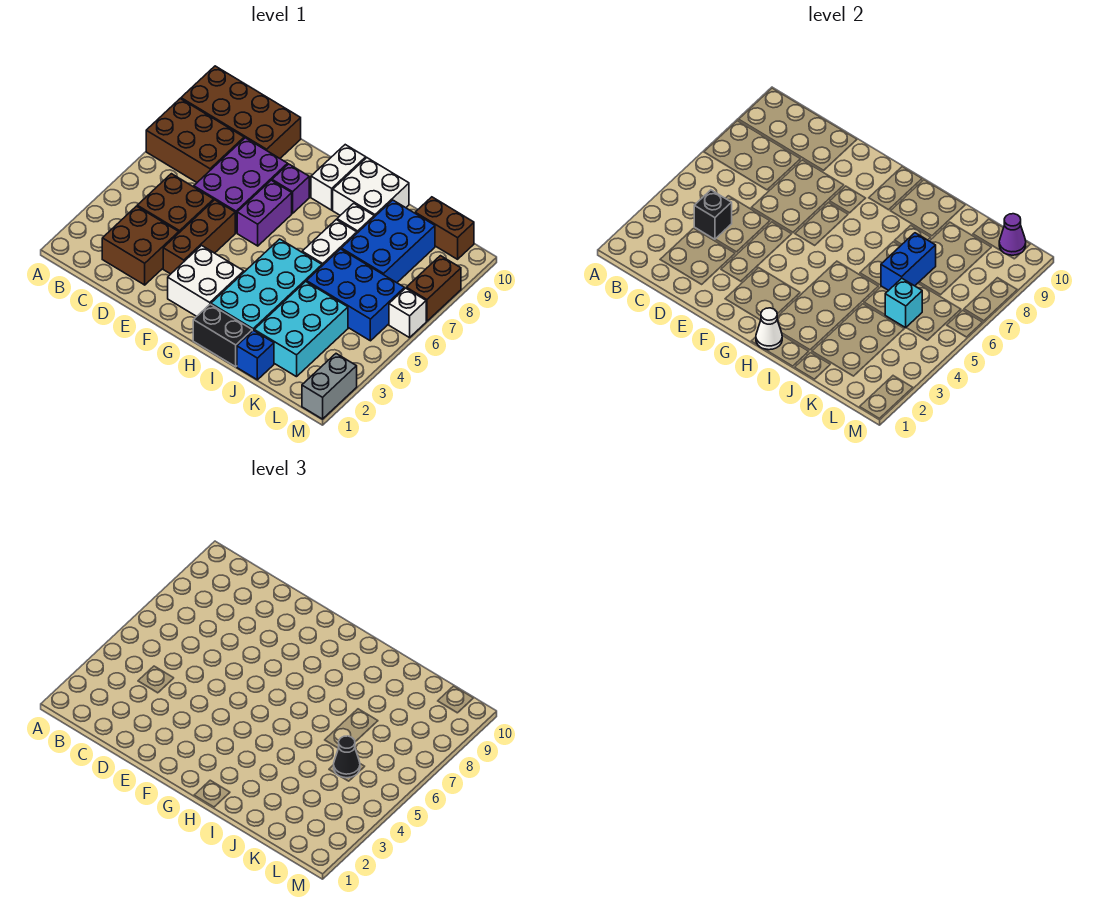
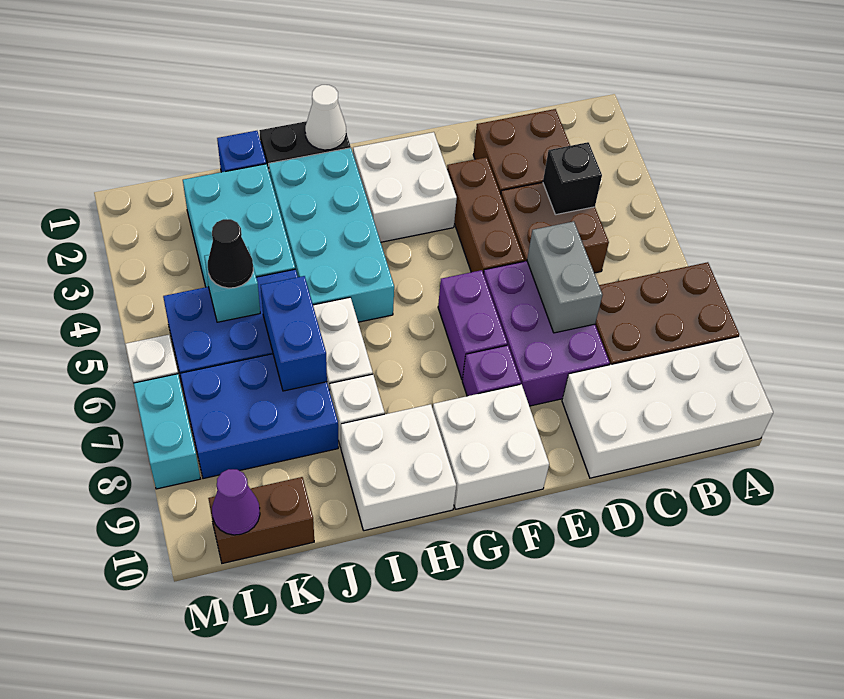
brown brick A9:D10 level 1 -> white brick A9:D10 level 1
white brick G9:G10 level 1 -> white brick F9:G10 level 1
blue brick J7:K9 level 1 -> blue brick J7:L8 level 1
grey brick M1:M2 level 1 -> grey brick D6:D7 level 2
brown brick M7:M8 level 1 -> cyan brick M7:M8 level 1

